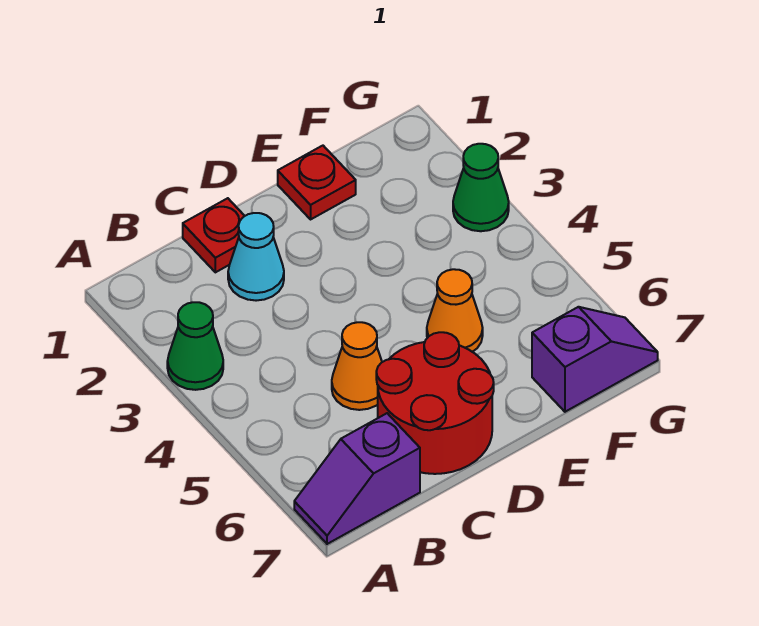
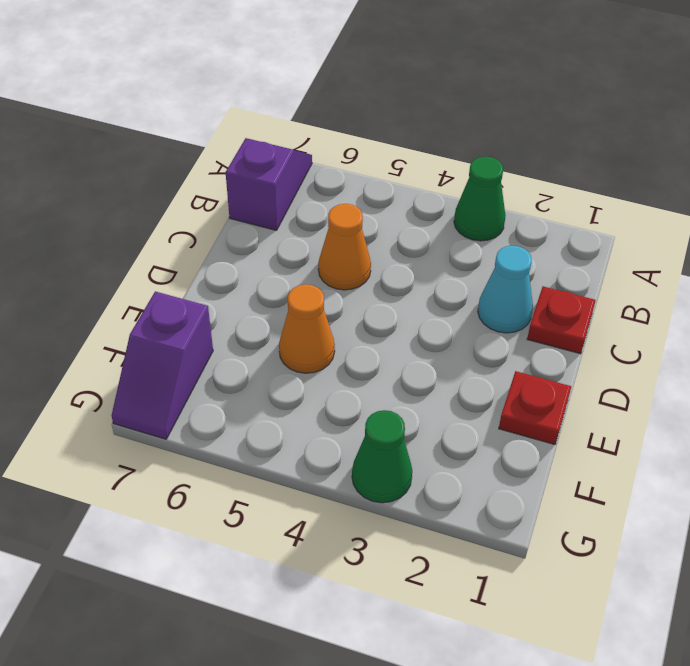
red round brick C6:D7 level 1 -> none

